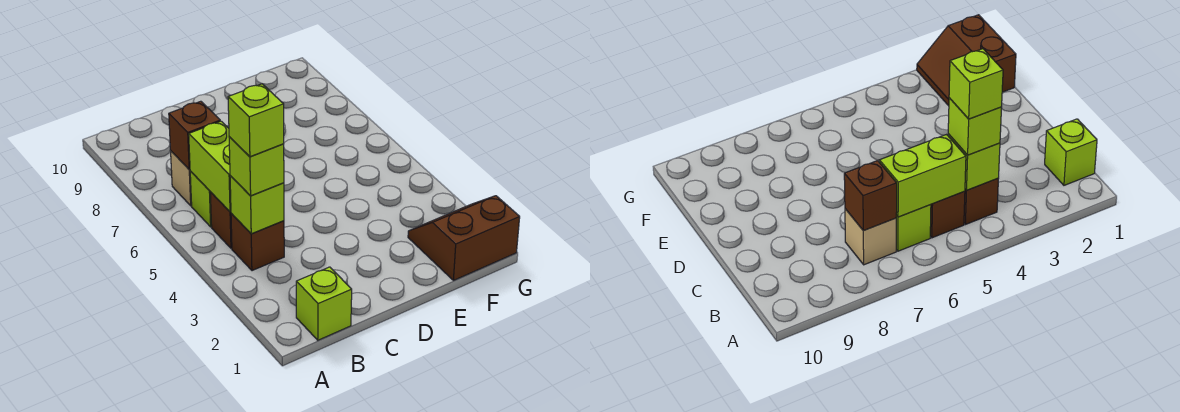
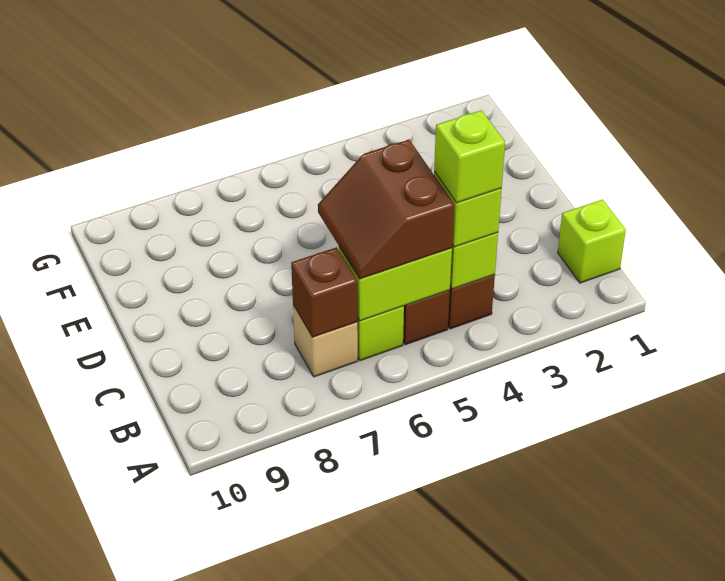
brown slope F1:G2 level 1 top 1 -> brown slope B5:C6 level 3 top 5

